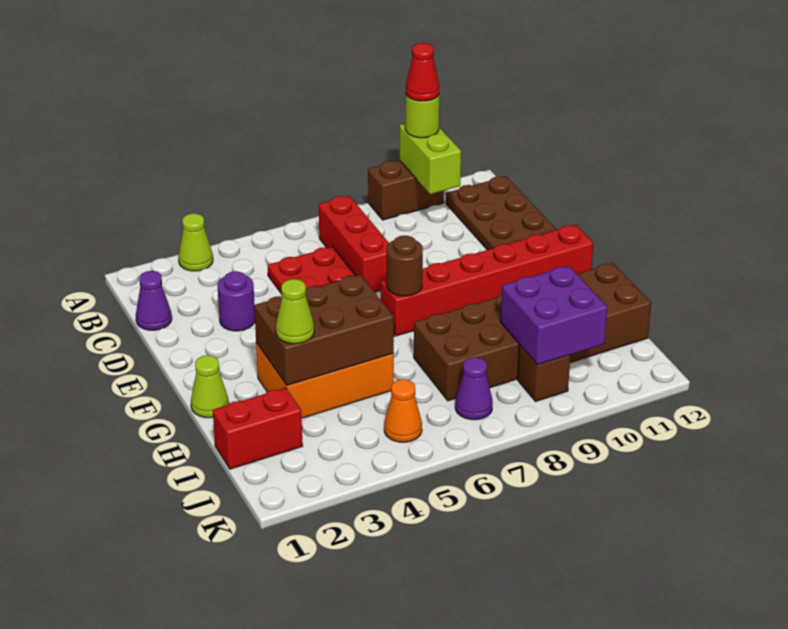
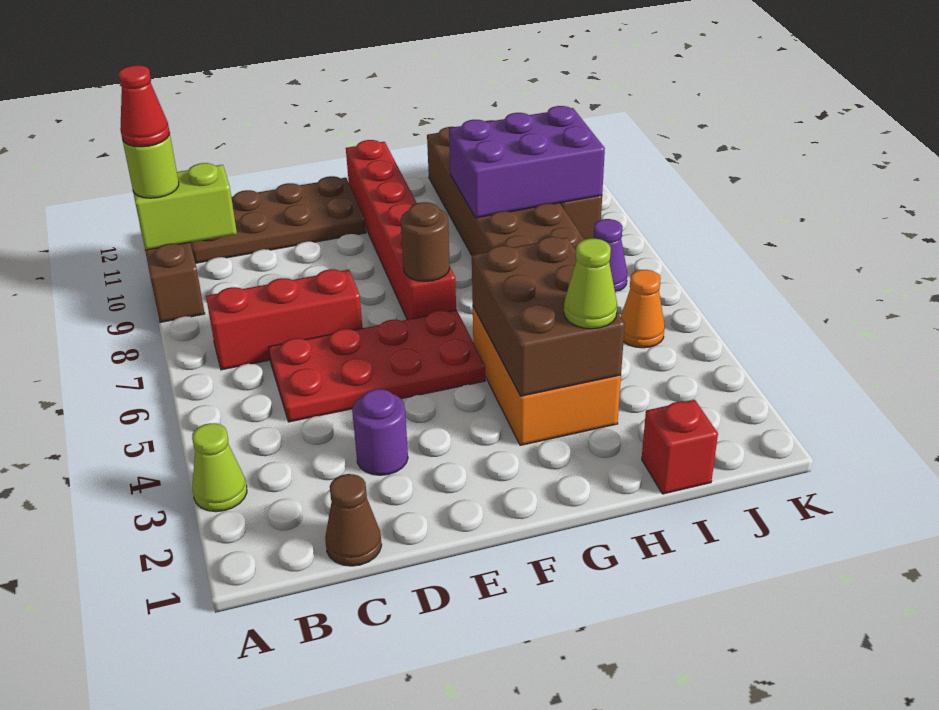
purple cone C1 level 1 -> brown cone C1 level 1
lime cone G1 level 1 -> none
red brick I1:I2 level 1 -> red brick I1 level 1
purple brick I9:J10 level 2 -> purple brick H9:J10 level 2

